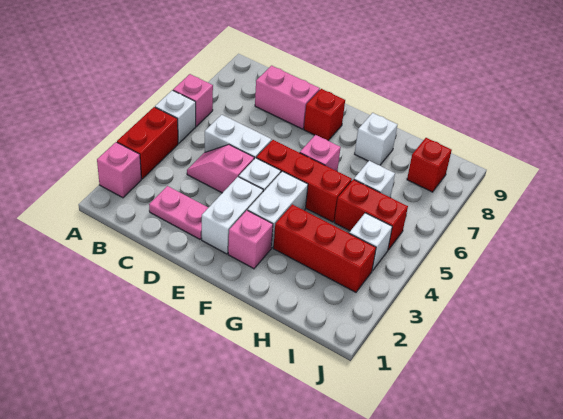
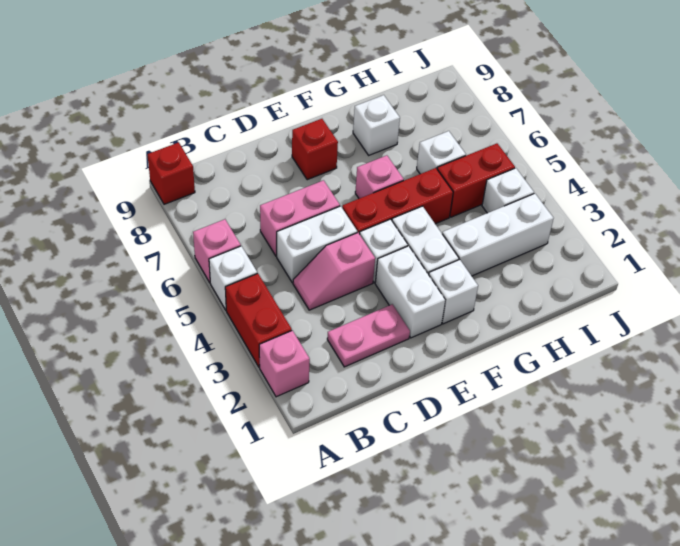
pink brick C8:D8 level 1 -> pink brick C6:D6 level 1
pink brick F2 level 1 -> white brick F2 level 1
red brick G3:I3 level 1 -> white brick G3:I3 level 1
red brick I8 level 1 -> red brick A9 level 1

